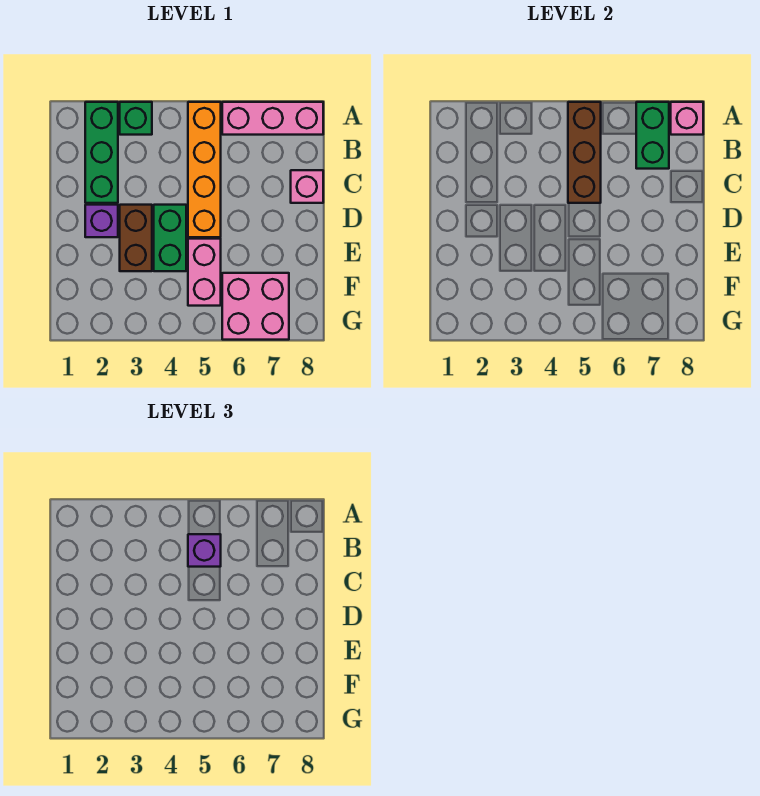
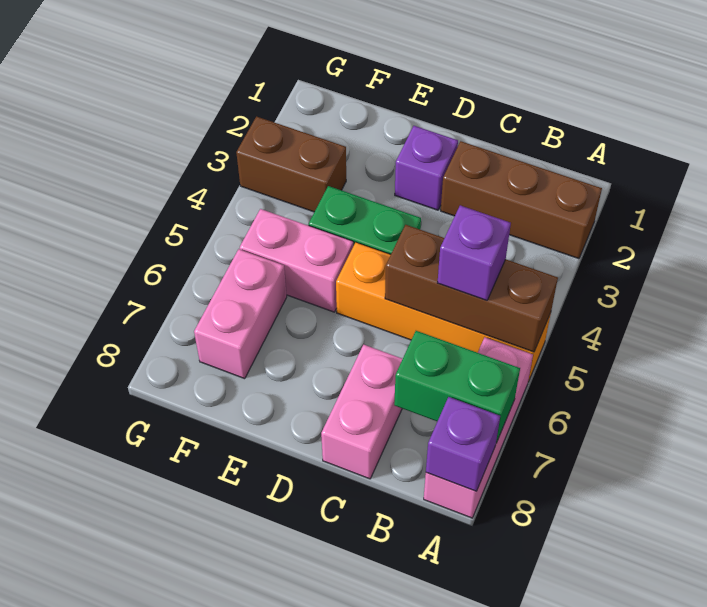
green brick A2:C2 level 1 -> brown brick A2:C2 level 1
green brick A3 level 1 -> none
pink brick A8 level 2 -> purple brick A8 level 2
pink brick C8 level 1 -> pink brick C7:C8 level 1
brown brick D3:E3 level 1 -> brown brick F3:G3 level 1
pink brick F6:G7 level 1 -> pink brick F6:F7 level 1

